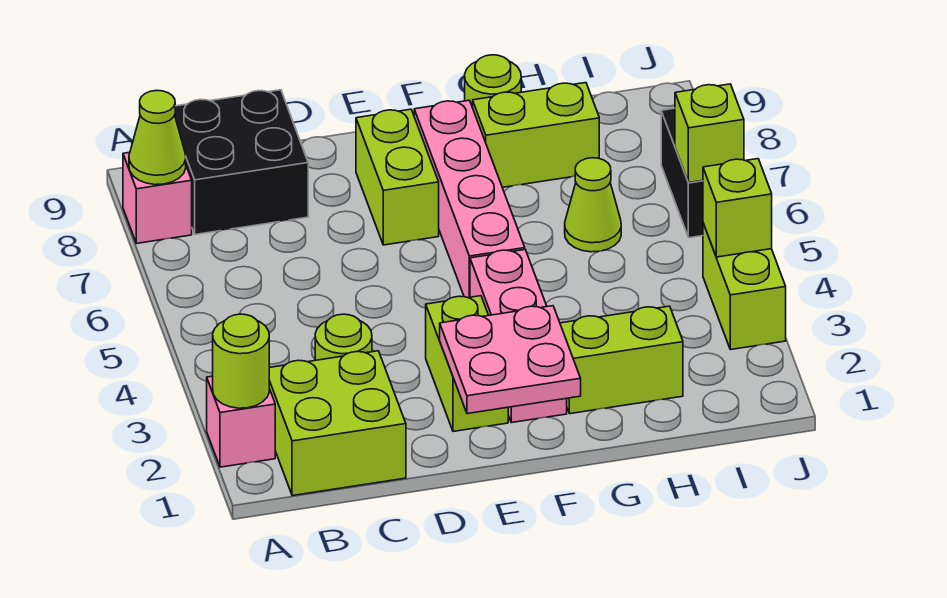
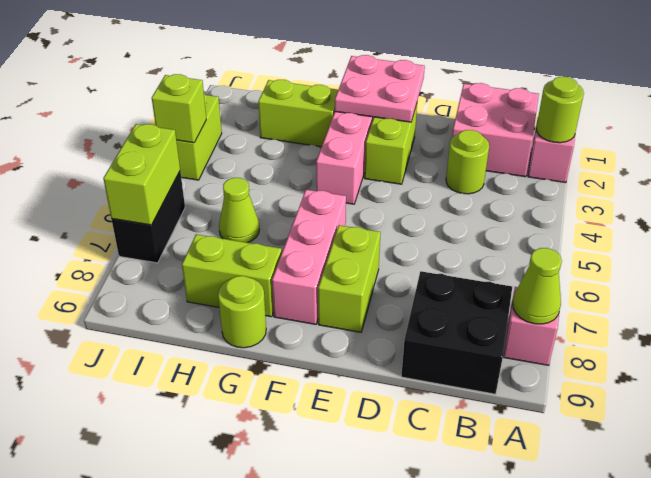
lime brick B1:C2 level 1 -> pink brick B1:C2 level 1
pink brick F5:F8 level 1 -> pink brick F6:F8 level 1
lime brick J6 level 2 -> lime brick J6:J7 level 2

